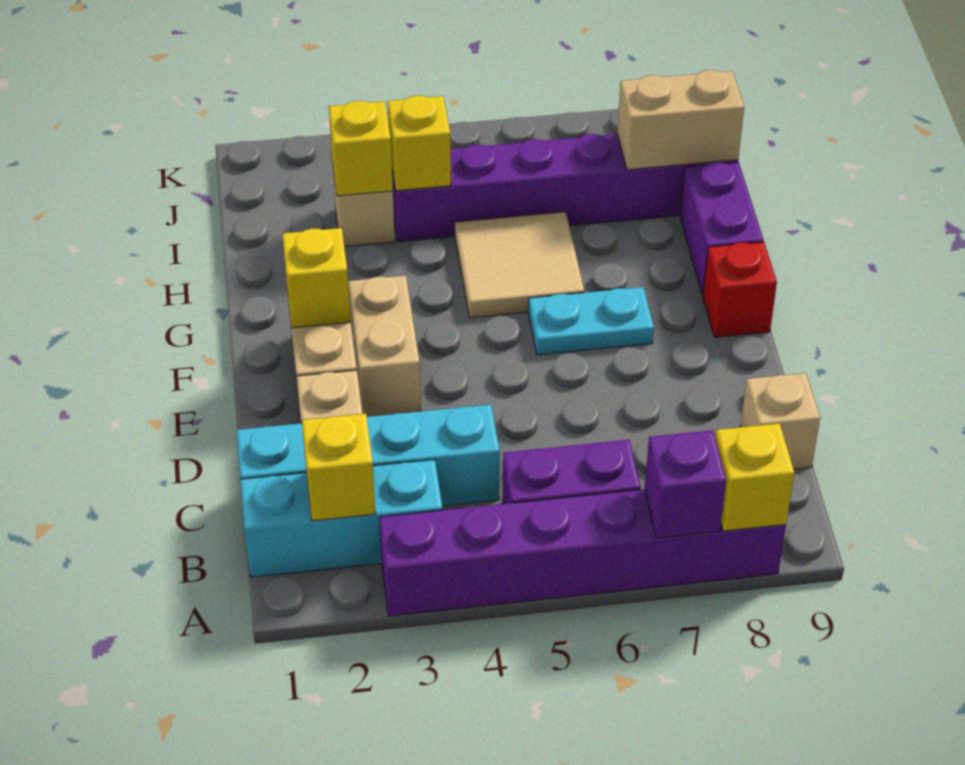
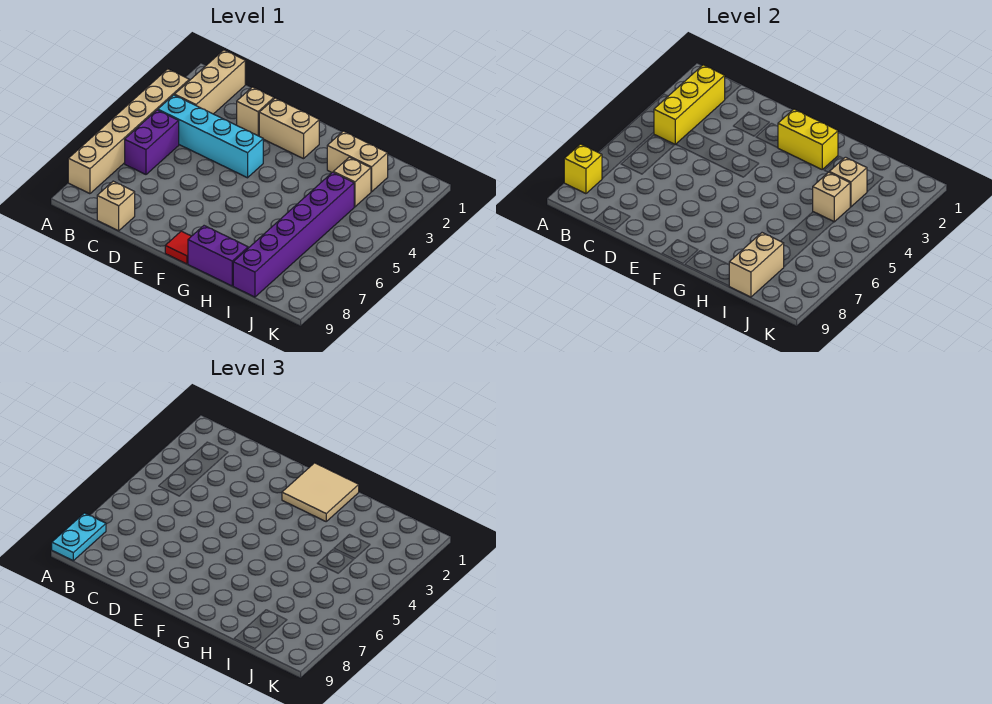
purple brick A3:A8 level 1 -> tan brick A3:A8 level 1
purple brick A7 level 2 -> none
cyan brick B1:B3 level 1 -> tan brick B1:B3 level 1
yellow brick B2 level 2 -> yellow brick B2:B4 level 2
cyan brick C1:C4 level 1 -> cyan brick B4:E4 level 1
tan brick E3:F3 level 1 -> tan brick H2:I2 level 1
yellow brick F2 level 2 -> yellow brick F2:G2 level 2
cyan plate F6:F7 level 1 -> cyan plate A8:A9 level 3
red brick F9 level 1 -> red tile F9 level 1
tan tile G5:H6 level 1 -> tan tile F1:G2 level 3
yellow brick I3 level 2 -> tan brick I3 level 2
yellow brick I4 level 2 -> tan brick I4 level 2

